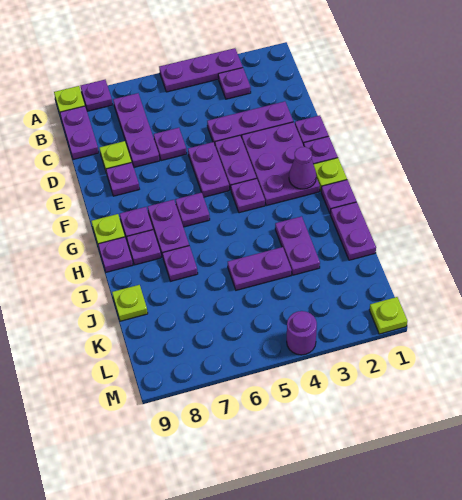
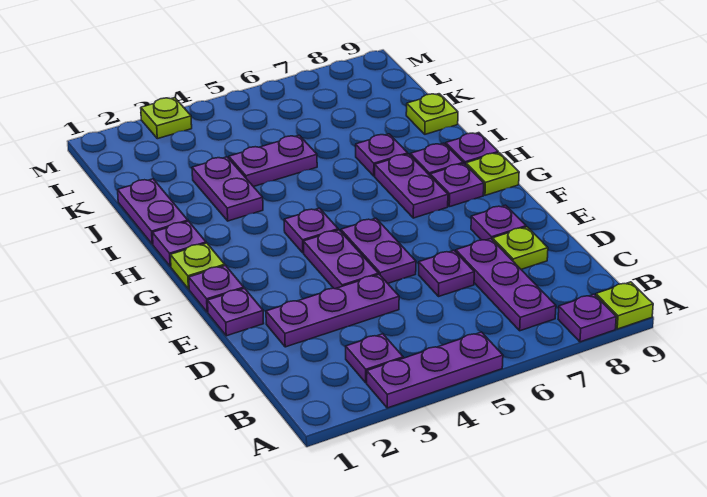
purple plate B9:C9 level 1 -> none
purple plate E2:G3 level 1 -> none
purple cone G2 level 2 -> none
purple plate G6 level 1 -> none
lime plate M1 level 1 -> lime plate M3 level 1
purple round brick M4 level 1 -> none

